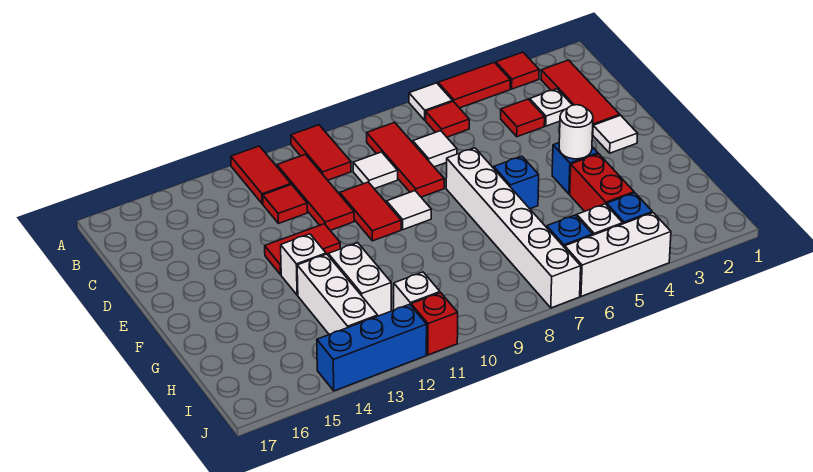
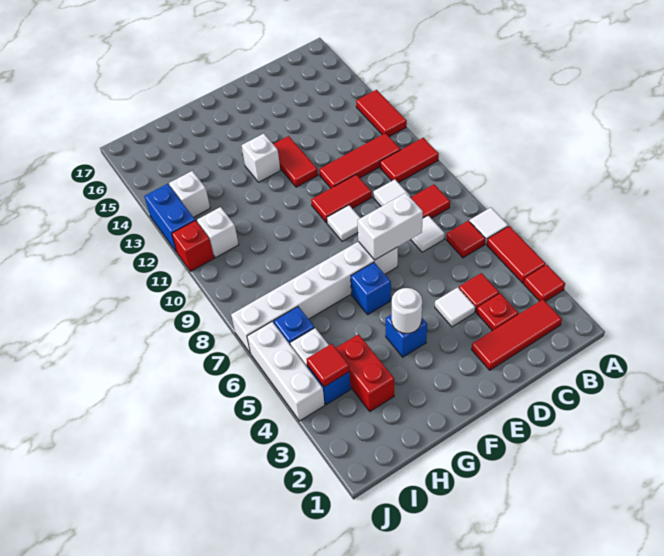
red tile A12:B12 level 1 -> red tile A12:A13 level 1
white plate C3 level 1 -> red plate C3 level 1
red tile C12 level 1 -> red tile I4 level 2
white tile E2 level 1 -> white tile D4 level 1
red brick G4:H4 level 1 -> red brick H3:H4 level 1
white brick G12:H12 level 1 -> white brick D7:E7 level 2
white brick G13:I13 level 1 -> white brick I13 level 1
blue brick J12:J14 level 1 -> blue brick J12:J13 level 1

